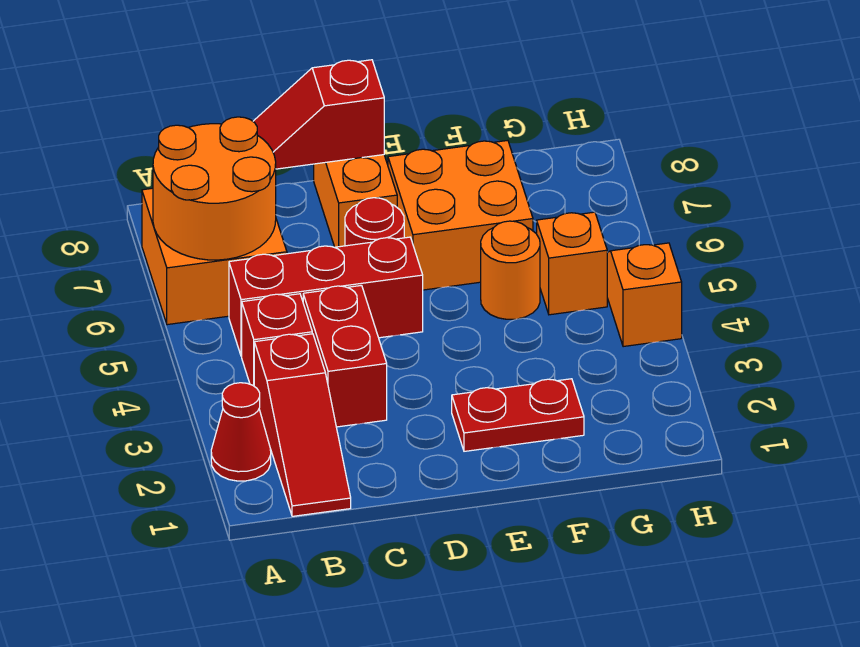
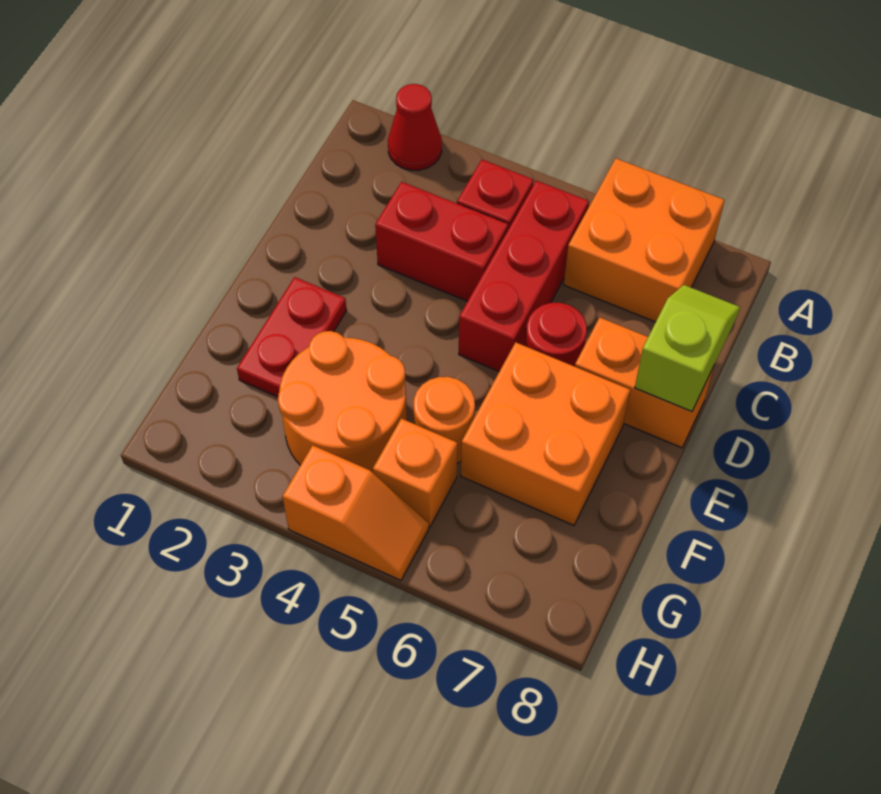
orange round brick A6:B7 level 2 -> orange round brick F3:G4 level 1
red slope B1:B3 level 1 top 3 -> none
red slope C8:D8 level 2 top D -> lime slope C8:D8 level 2 top D

